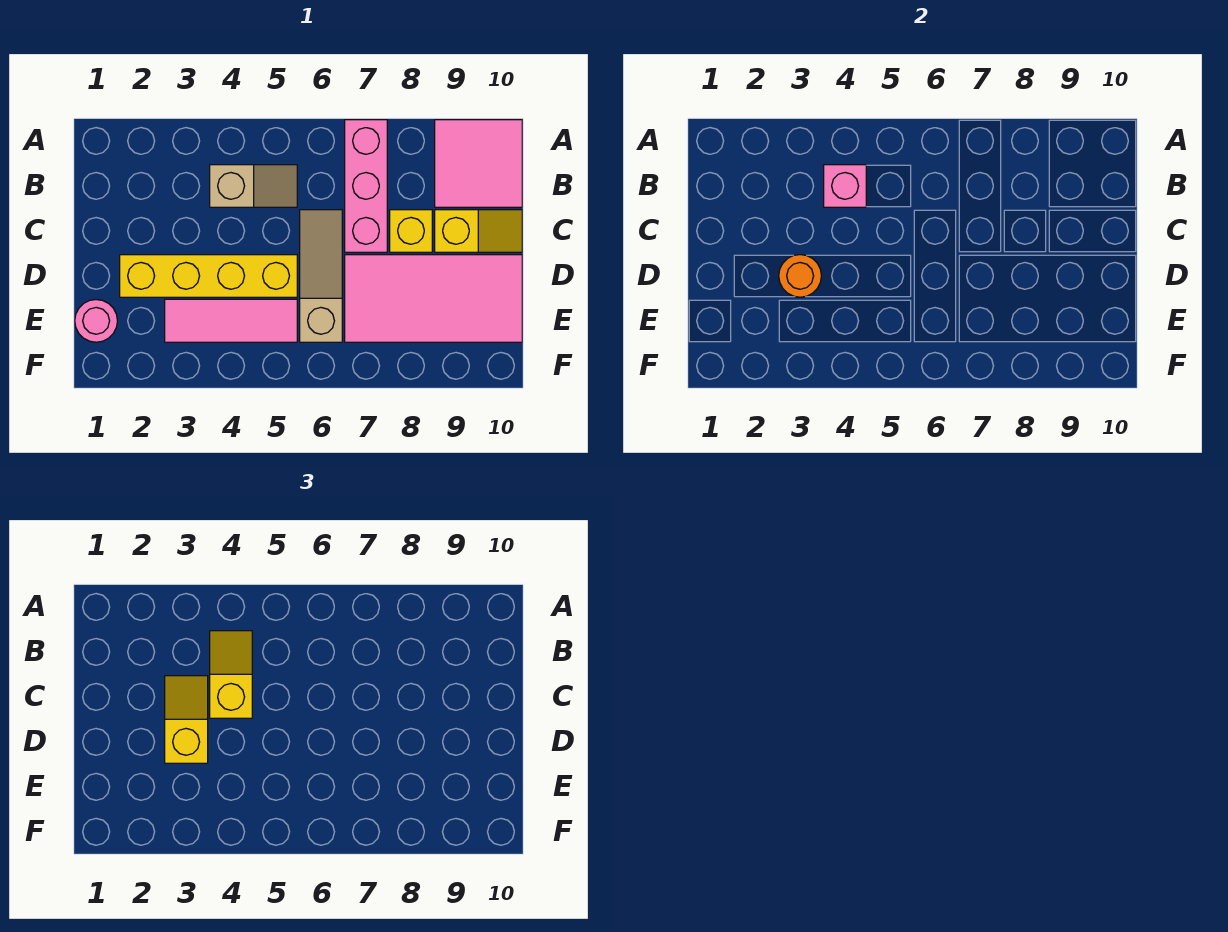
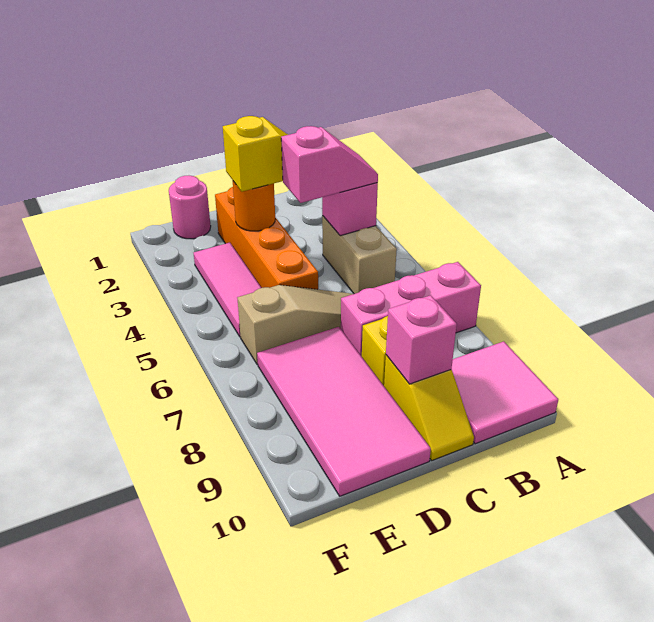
tan slope B4:B5 level 1 top 4 -> tan brick B4:B5 level 1
yellow slope B4:C4 level 3 top C -> pink slope B4:C4 level 3 top C
none -> pink brick C9 level 2
yellow brick D2:D5 level 1 -> orange brick D2:D5 level 1

